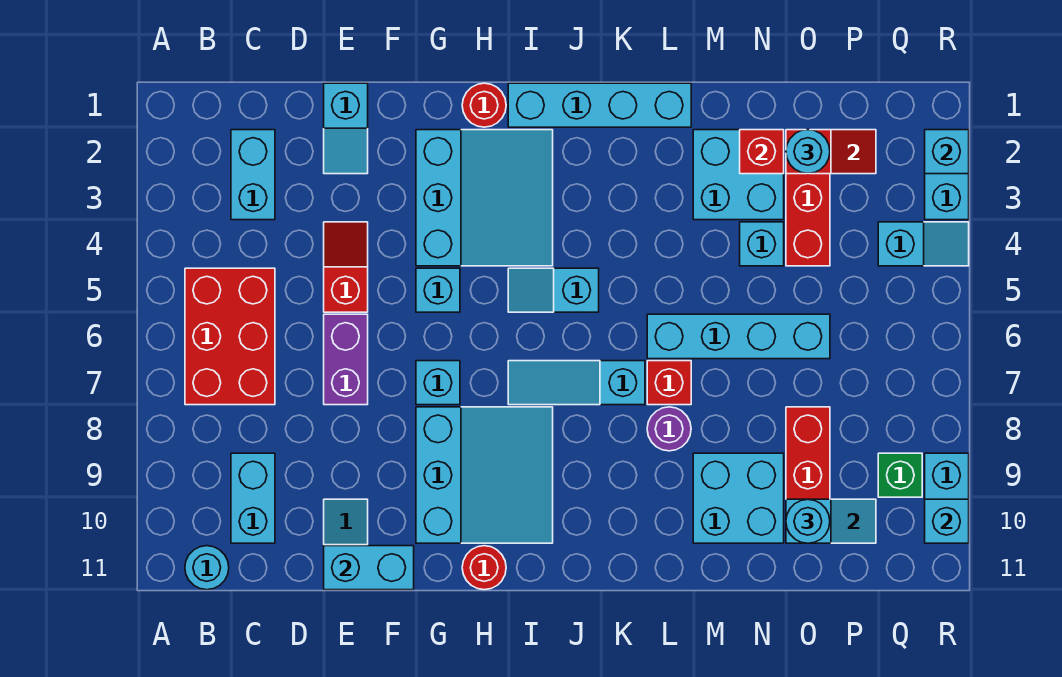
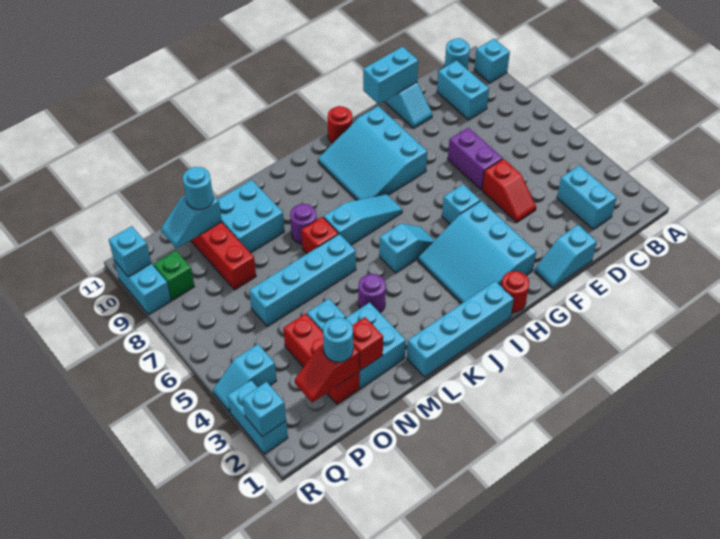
red brick B5:C7 level 1 -> none
cyan slope E1:E2 level 1 top 1 -> cyan slope E1:F1 level 1 top E
cyan brick G7 level 1 -> cyan brick A10 level 1
none -> purple round brick L4 level 1

